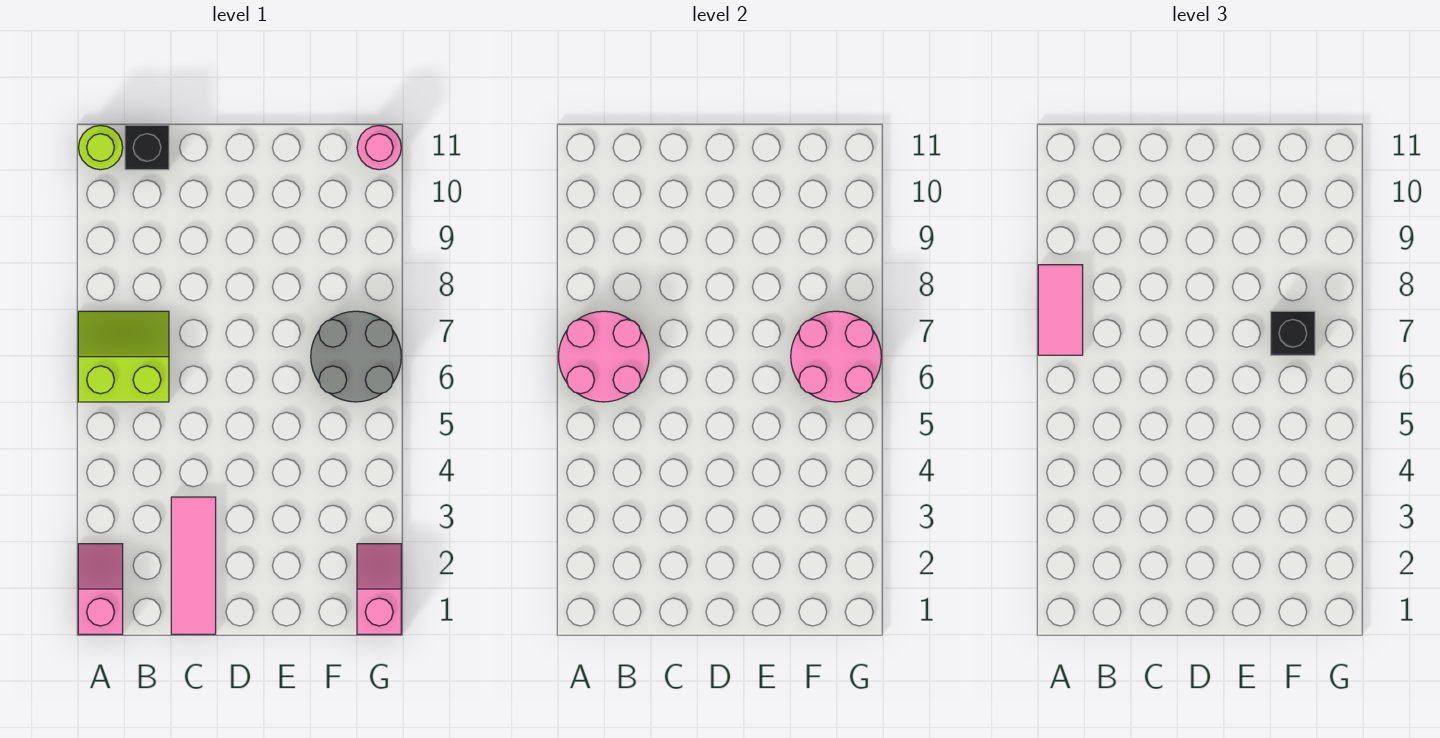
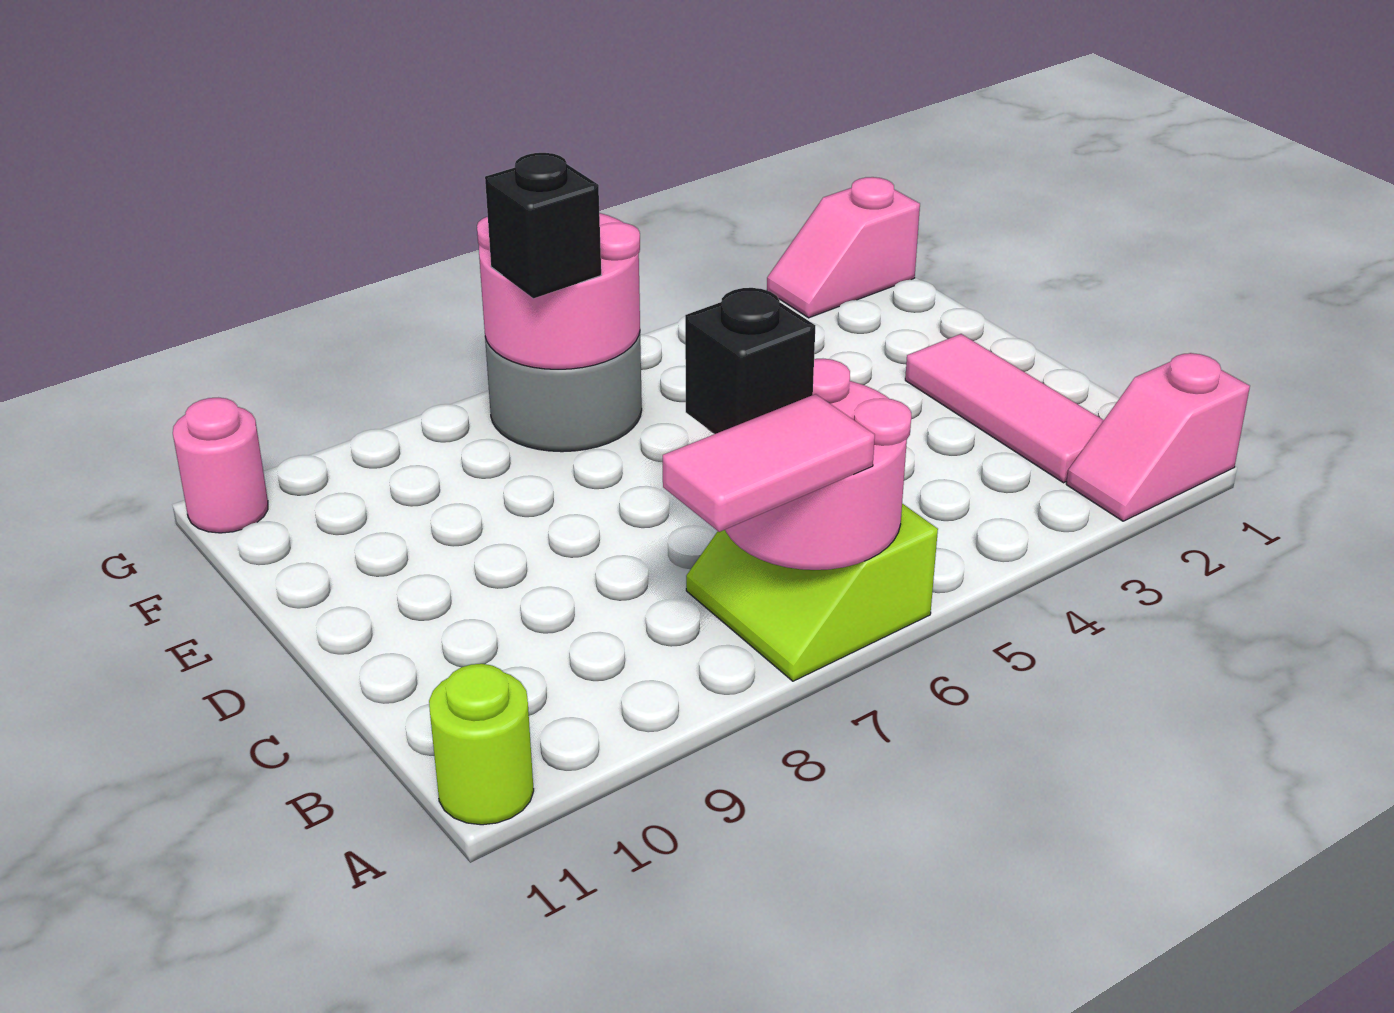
black brick B11 level 1 -> black brick B7 level 3
pink tile C1:C3 level 1 -> pink tile B2:D2 level 1

